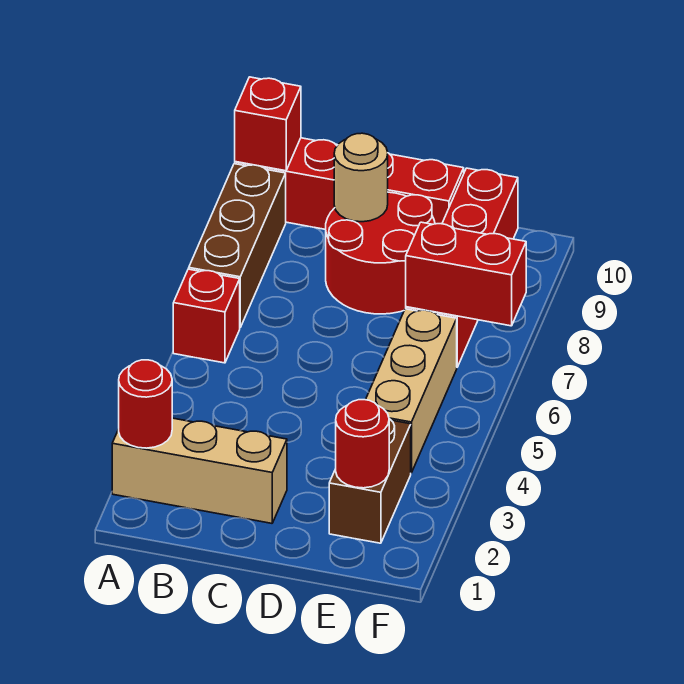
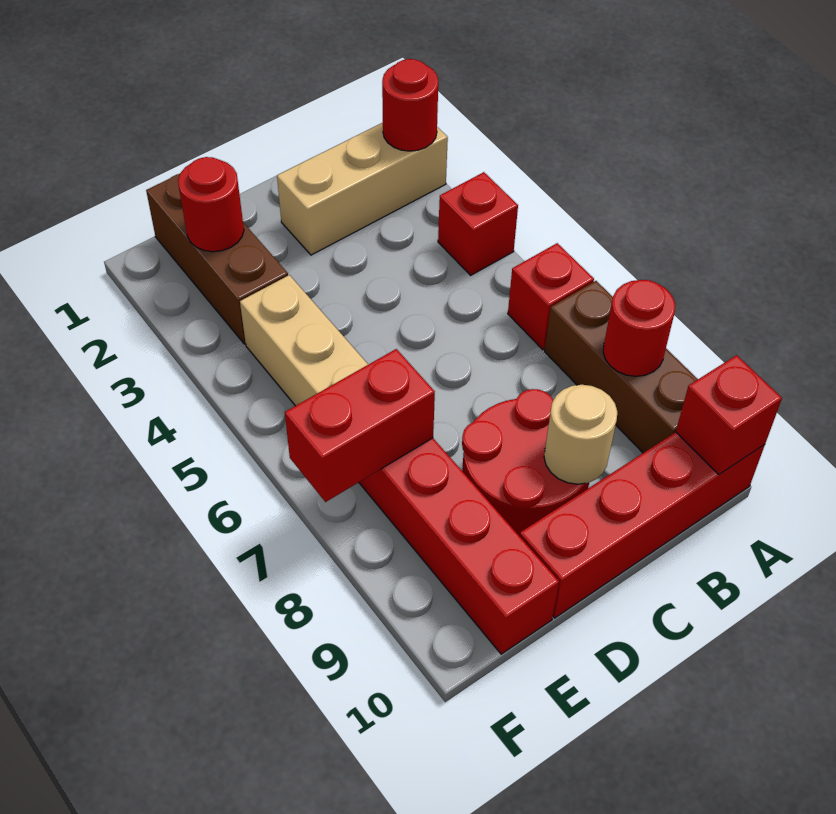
none -> red brick A4 level 1
none -> red round brick A8 level 2
brown brick E2:E3 level 1 -> brown brick E1:E3 level 1

